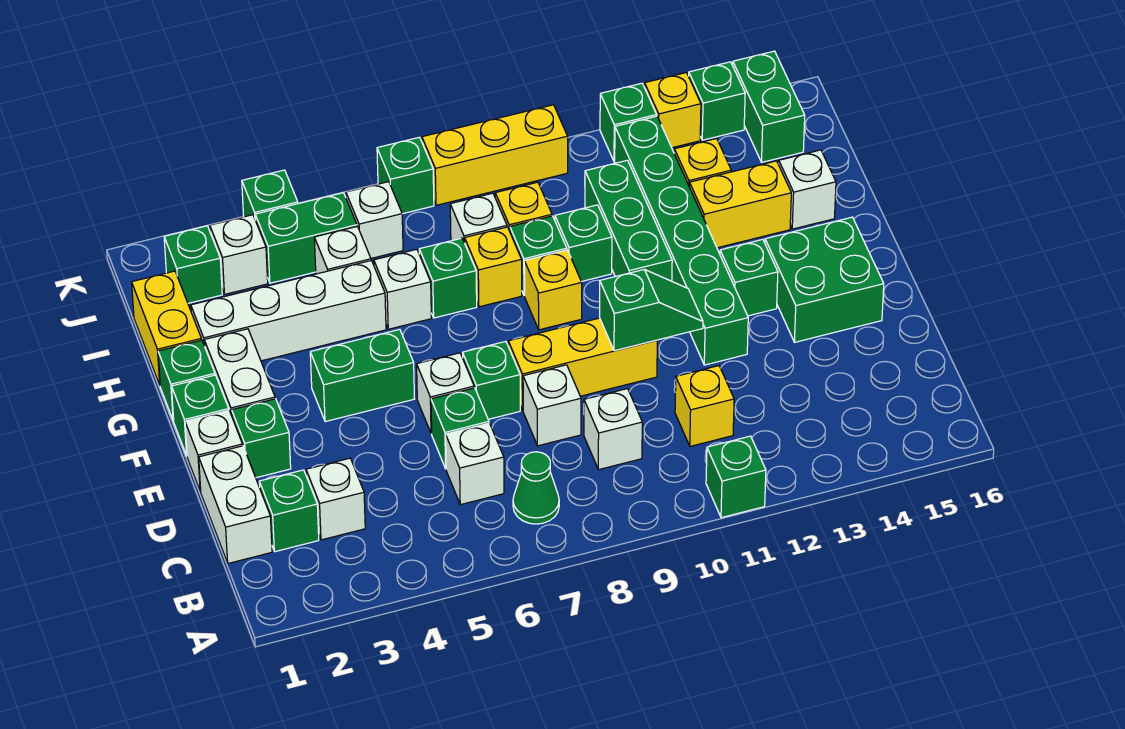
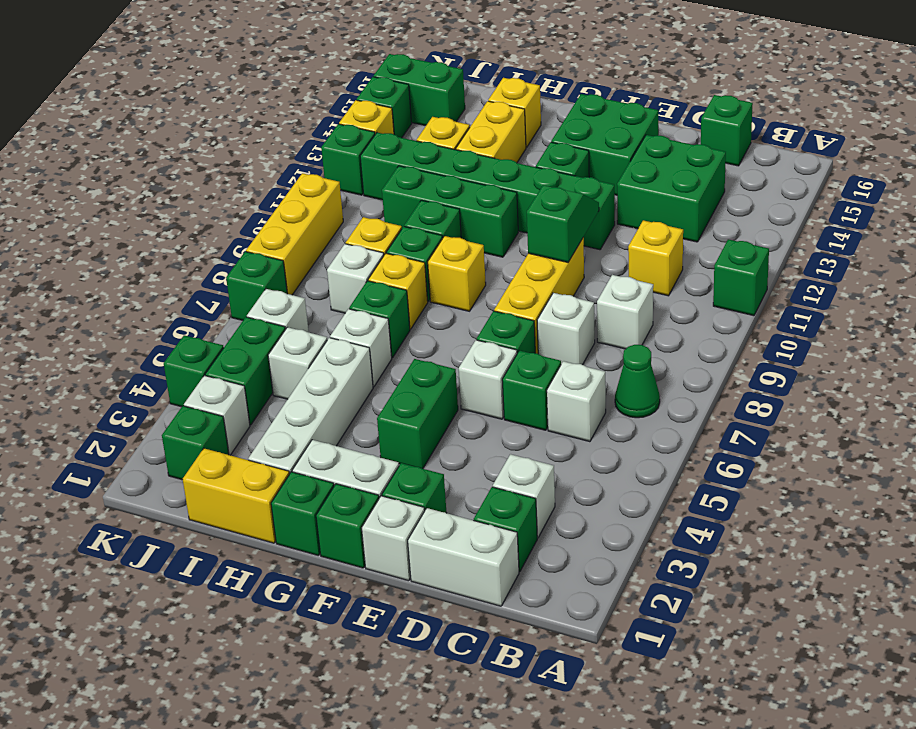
none -> green brick C13:D14 level 1
none -> green brick C16 level 1
white brick H15 level 1 -> yellow brick H15 level 1

